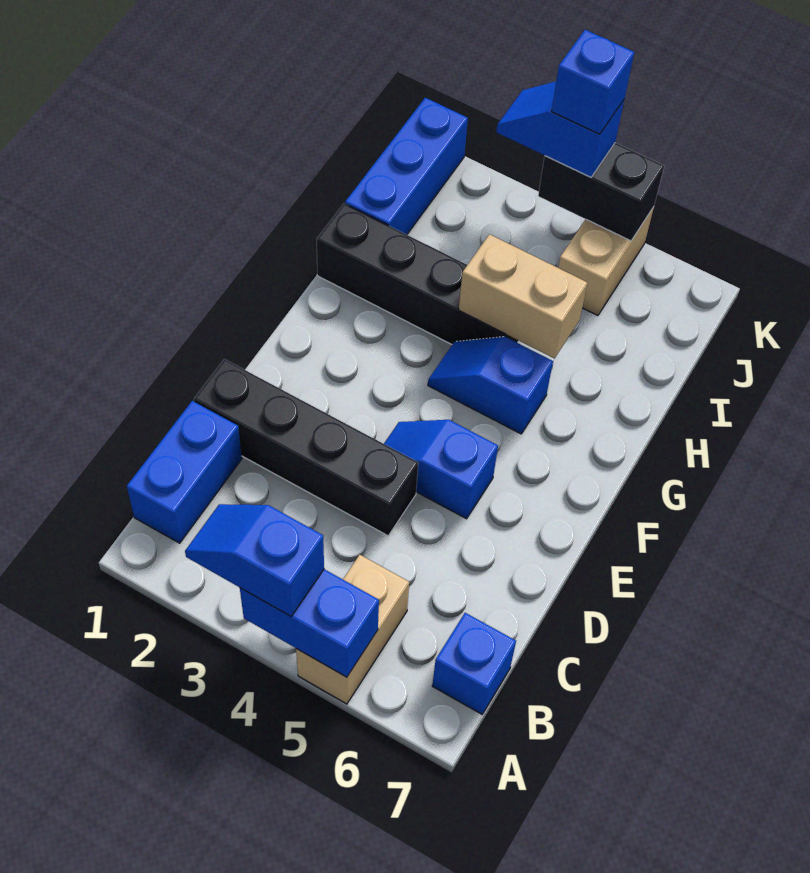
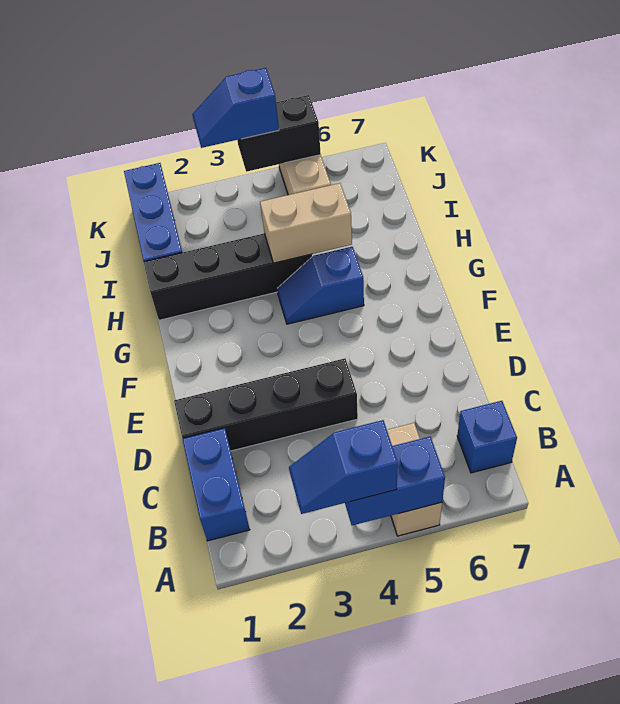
blue slope E4:E5 level 1 top 5 -> none
blue brick K4 level 4 -> none

